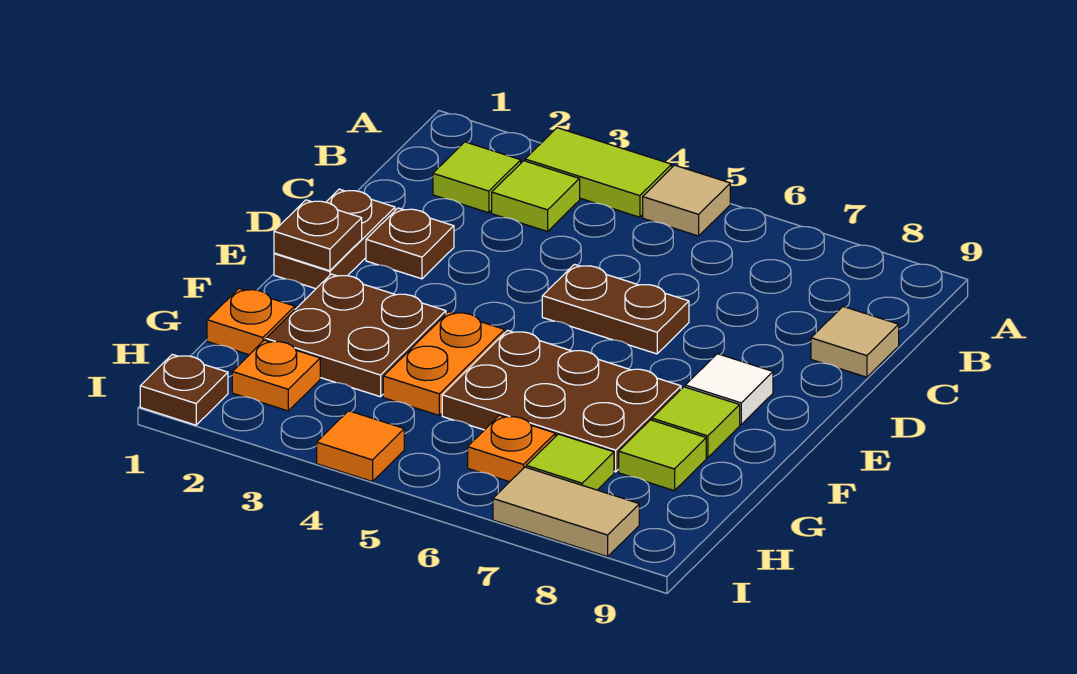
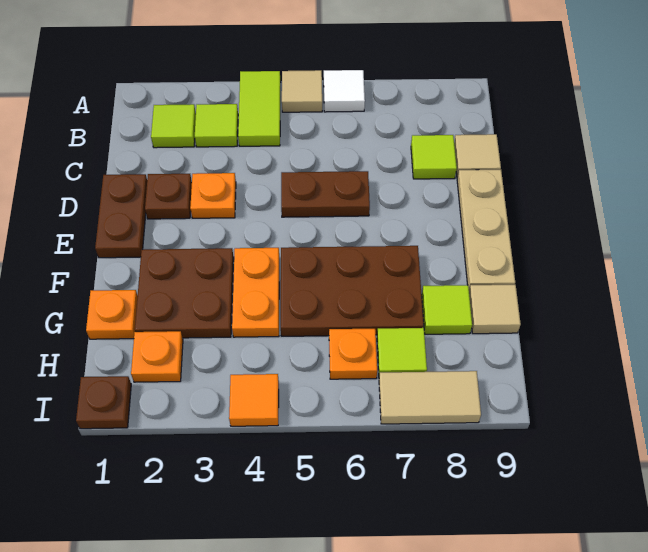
lime tile A3:A4 level 1 -> lime tile A4:B4 level 1
none -> orange plate D3 level 1
none -> tan plate D9:F9 level 1
brown plate E1 level 2 -> none
white tile E8 level 1 -> white tile A6 level 1
lime tile F8 level 1 -> lime tile C8 level 1
none -> tan tile G9 level 1

